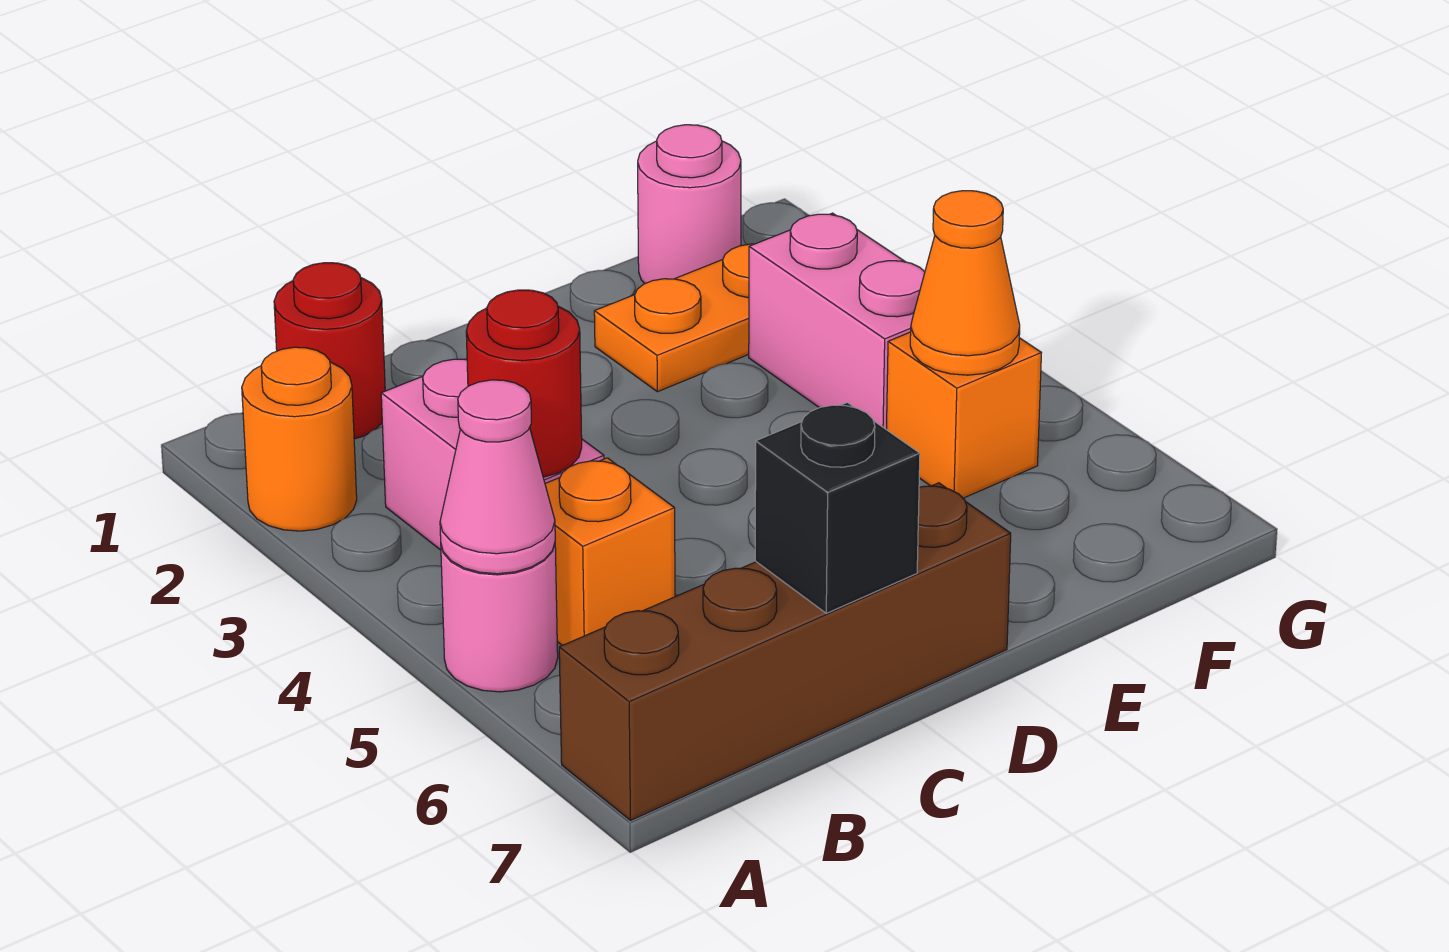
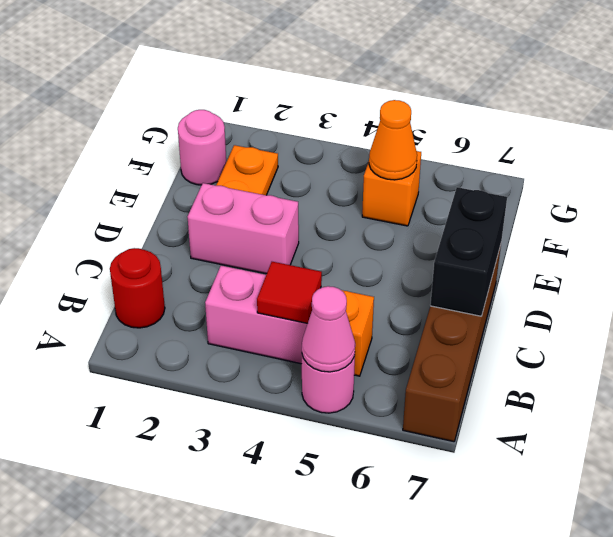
orange round brick A2 level 1 -> none
red round brick B4 level 2 -> red tile B4 level 2
black brick C7 level 2 -> black brick C7:D7 level 2
pink brick F3:F4 level 1 -> pink brick D2:D3 level 1

